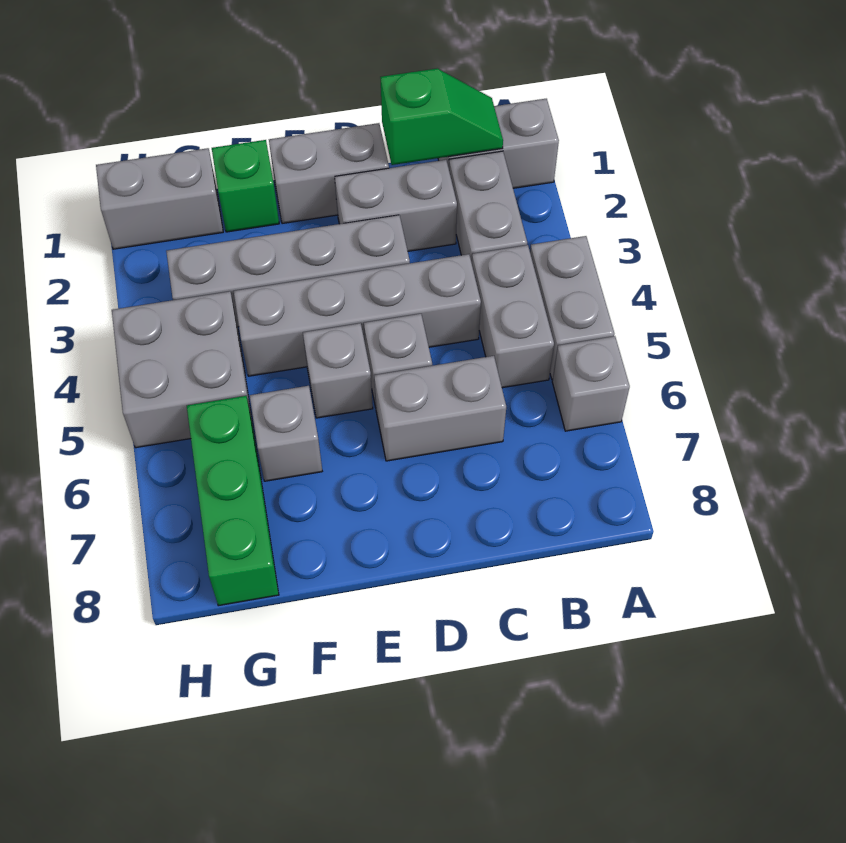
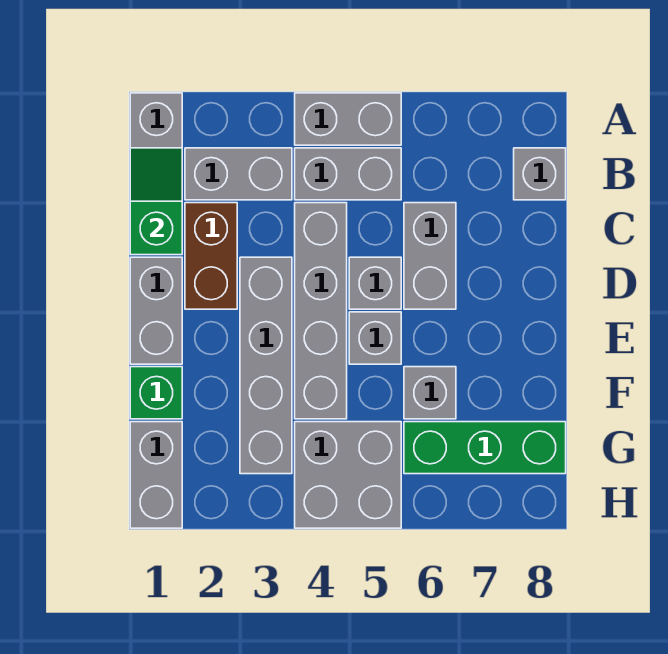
grey brick A6 level 1 -> grey brick B8 level 1
grey brick C2:D2 level 1 -> brown brick C2:D2 level 1

